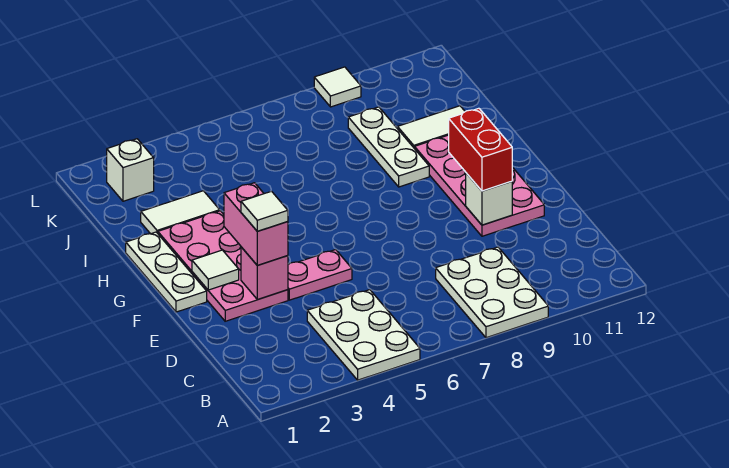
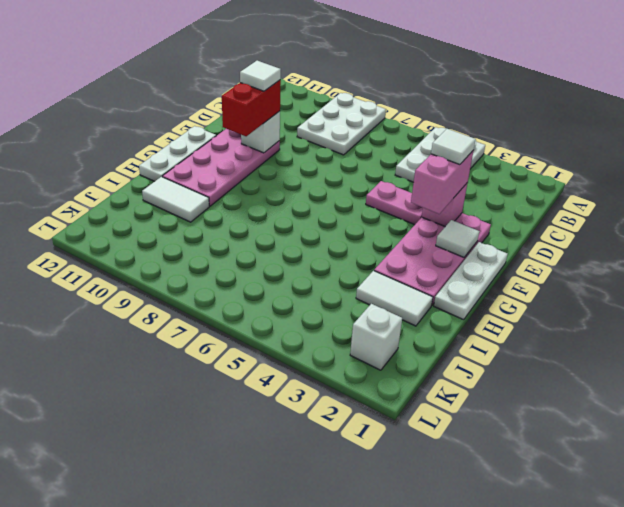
white plate H9:J9 level 1 -> white plate F12:H12 level 1
white tile L9 level 1 -> white tile E10 level 4

